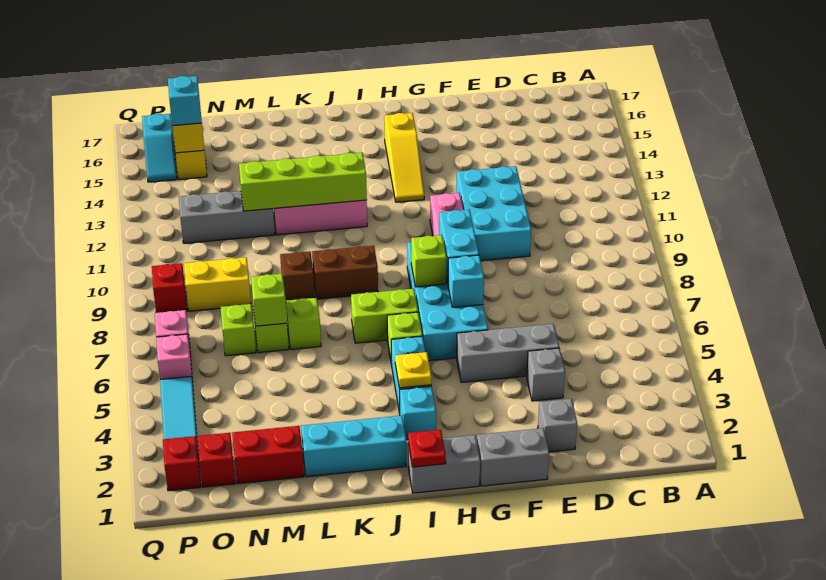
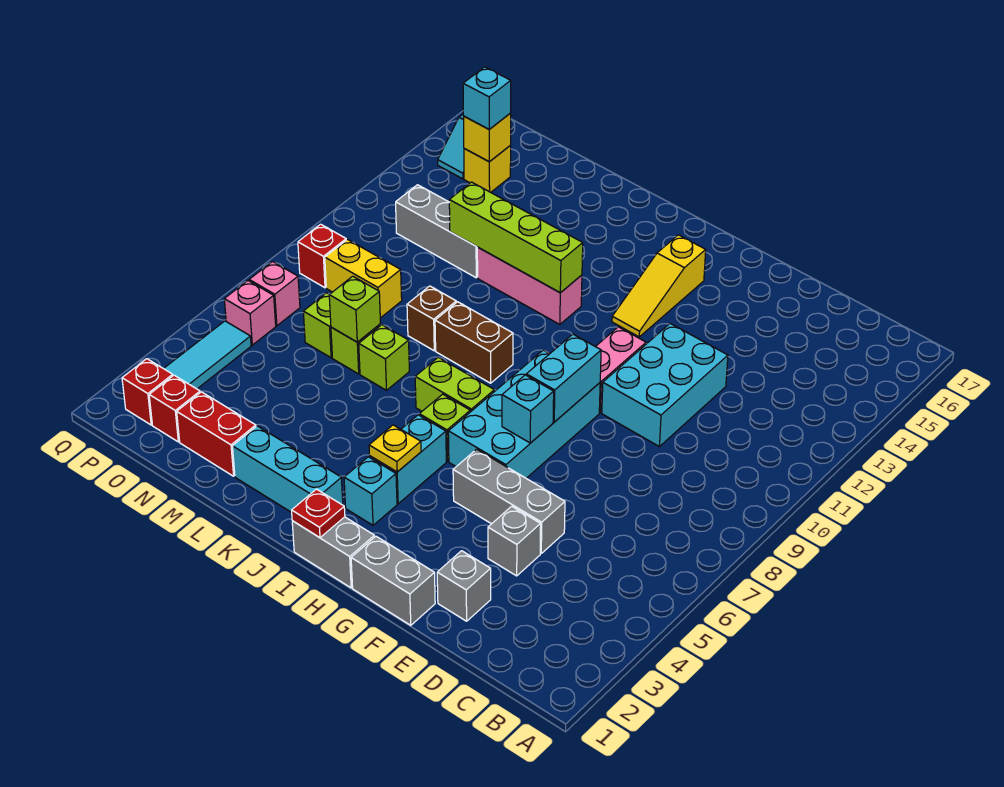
lime brick H8 level 2 -> none

